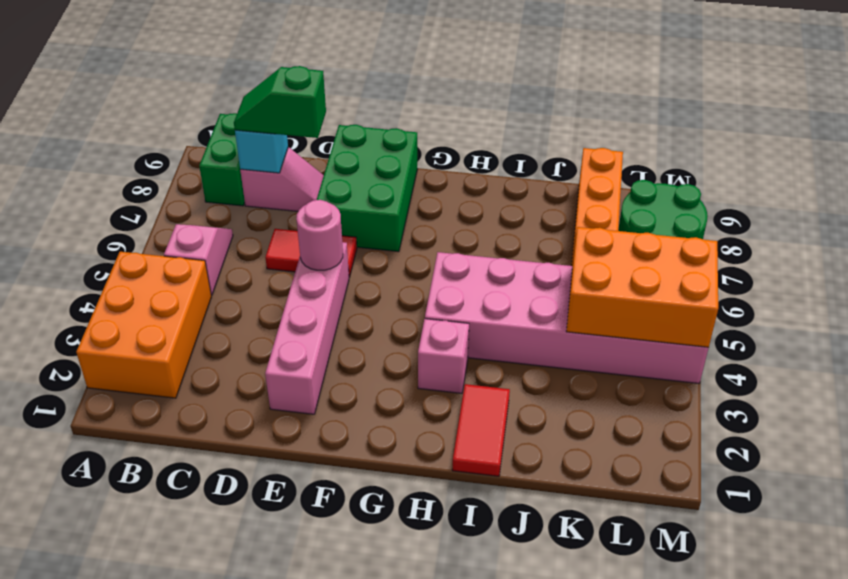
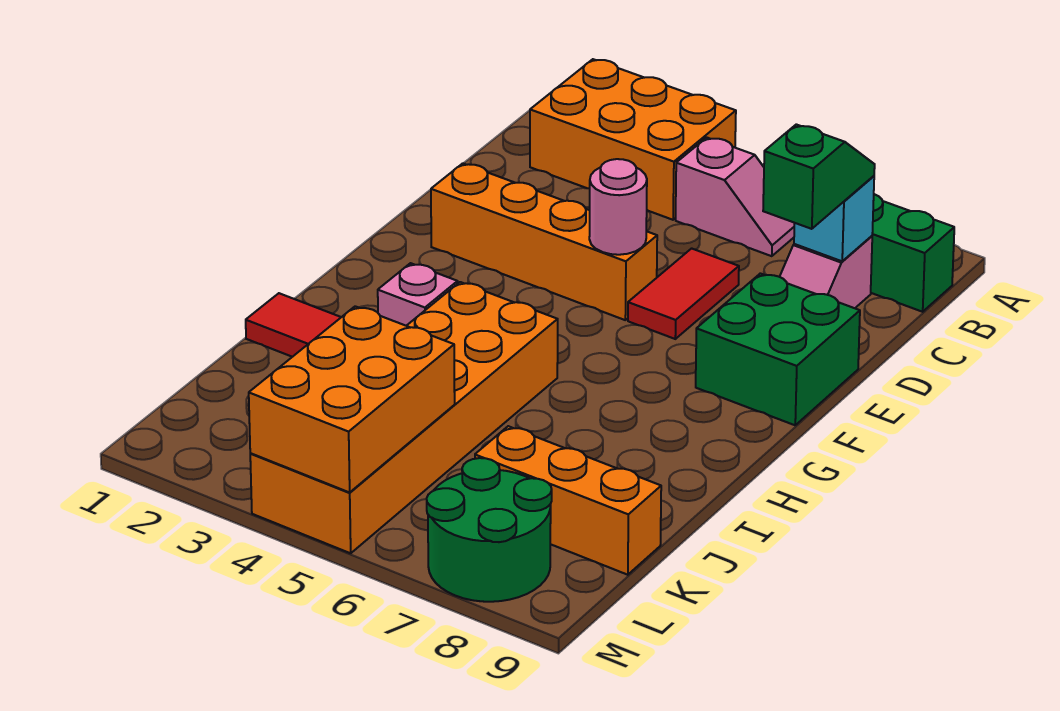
pink brick E2:E5 level 1 -> orange brick E2:E5 level 1
green brick E7:F9 level 1 -> green brick E8:F9 level 1
pink brick H4:M5 level 1 -> orange brick H4:M5 level 1

